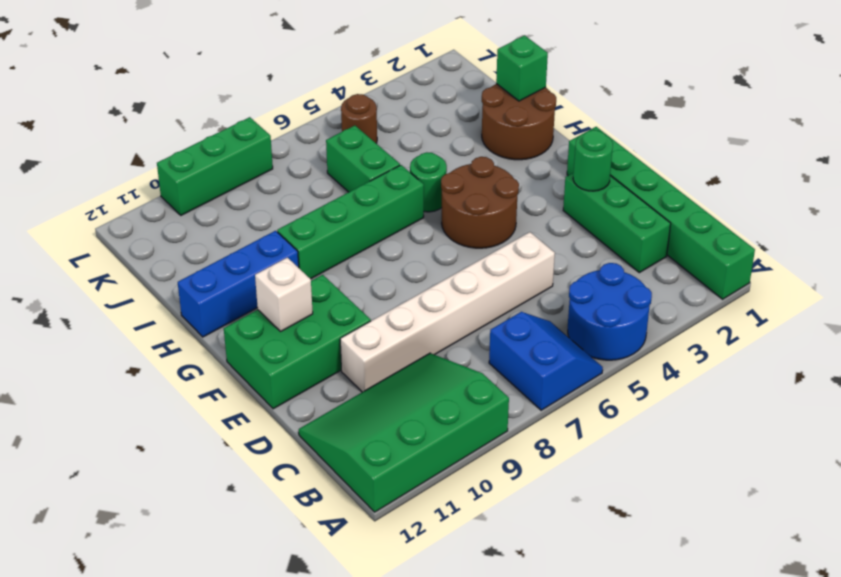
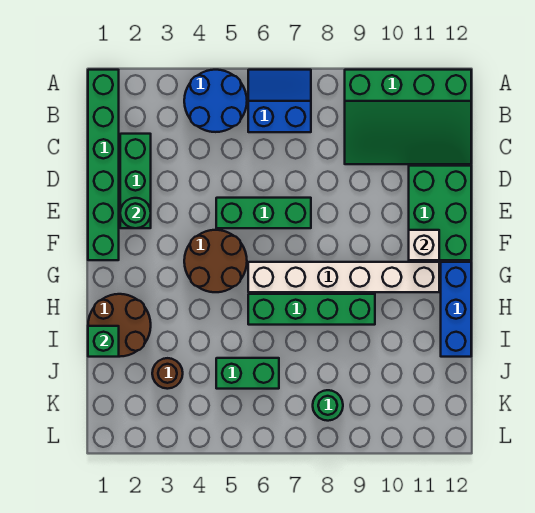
blue slope A6:B7 level 1 top 7 -> blue slope A6:B7 level 1 top B
white brick D5:D10 level 1 -> white brick G6:G11 level 1
green brick E10:F12 level 1 -> green brick D11:F12 level 1
green round brick H5 level 1 -> green round brick K8 level 1
blue brick H10:H12 level 1 -> blue brick G12:I12 level 1
green brick I6:J6 level 1 -> green brick J5:J6 level 1
brown round brick K5 level 1 -> brown round brick J3 level 1
green brick L8:L10 level 1 -> green brick E5:E7 level 1

